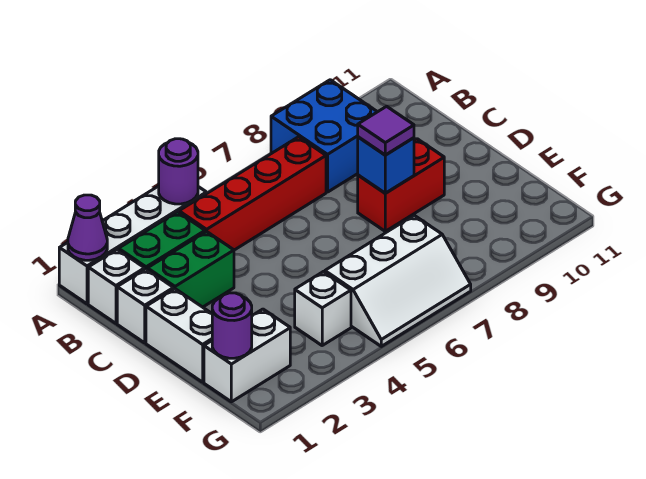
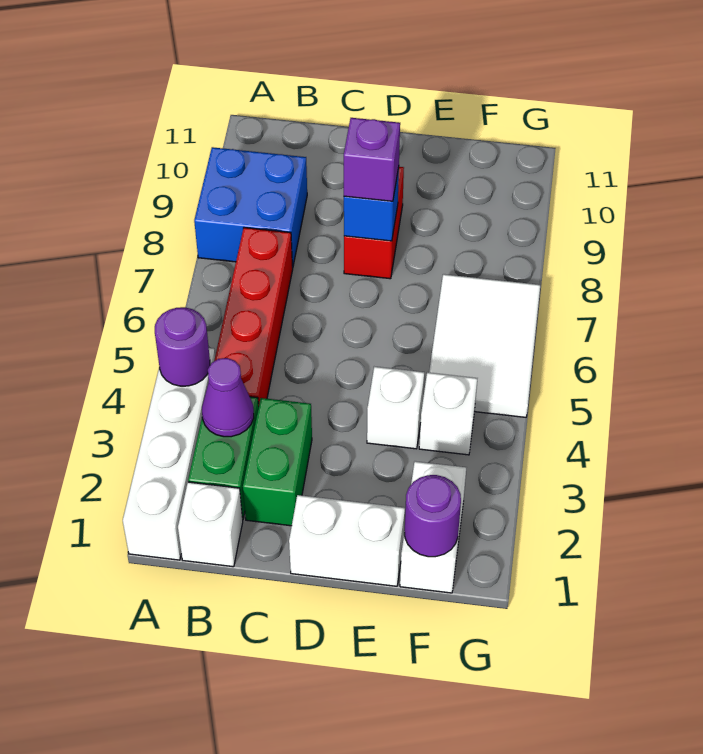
purple cone A1 level 2 -> purple cone B3 level 2
white brick C1 level 1 -> white brick E4 level 1
purple tile D8 level 3 -> purple brick D8 level 3
white slope F5:G7 level 1 top F -> white tile F5:G7 level 1

